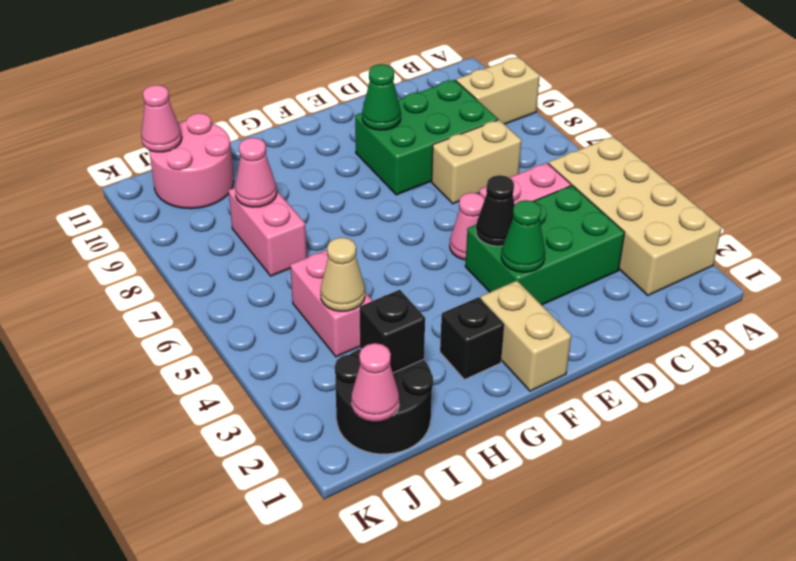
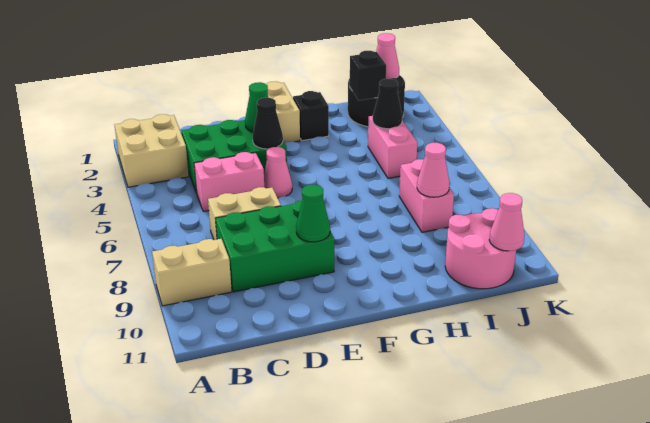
tan brick A2:B5 level 1 -> tan brick A2:B3 level 1
tan cone I4 level 2 -> black cone I4 level 2

